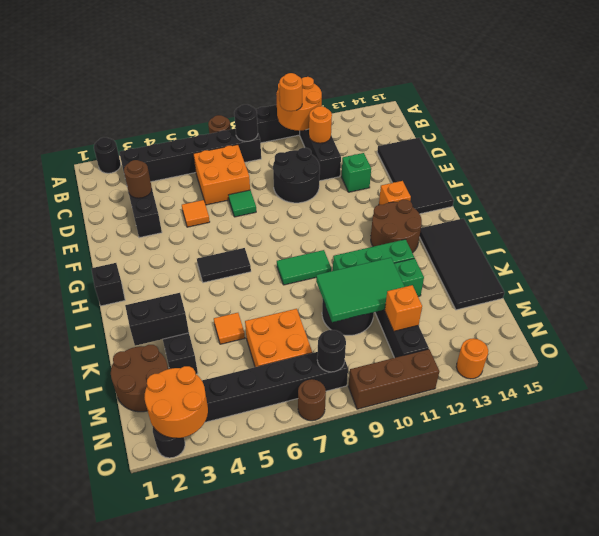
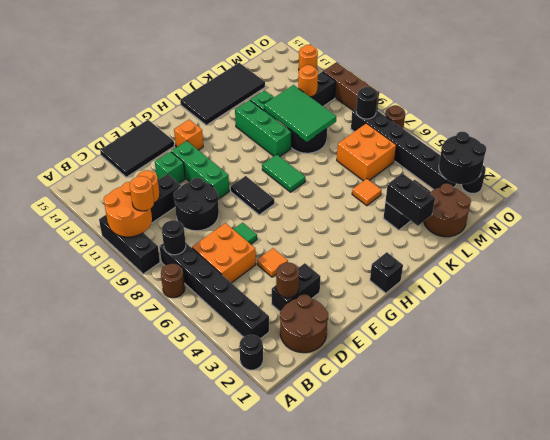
black tile D14:G15 level 1 -> black tile D14:F15 level 1
none -> green brick F10:F12 level 1
black tile H5:H6 level 1 -> black tile G8:G9 level 1
brown round brick H12:I13 level 1 -> brown round brick C1:D2 level 1
orange brick M11 level 2 -> orange round brick M11 level 2
orange round brick N2:O3 level 2 -> black round brick N2:O3 level 2

